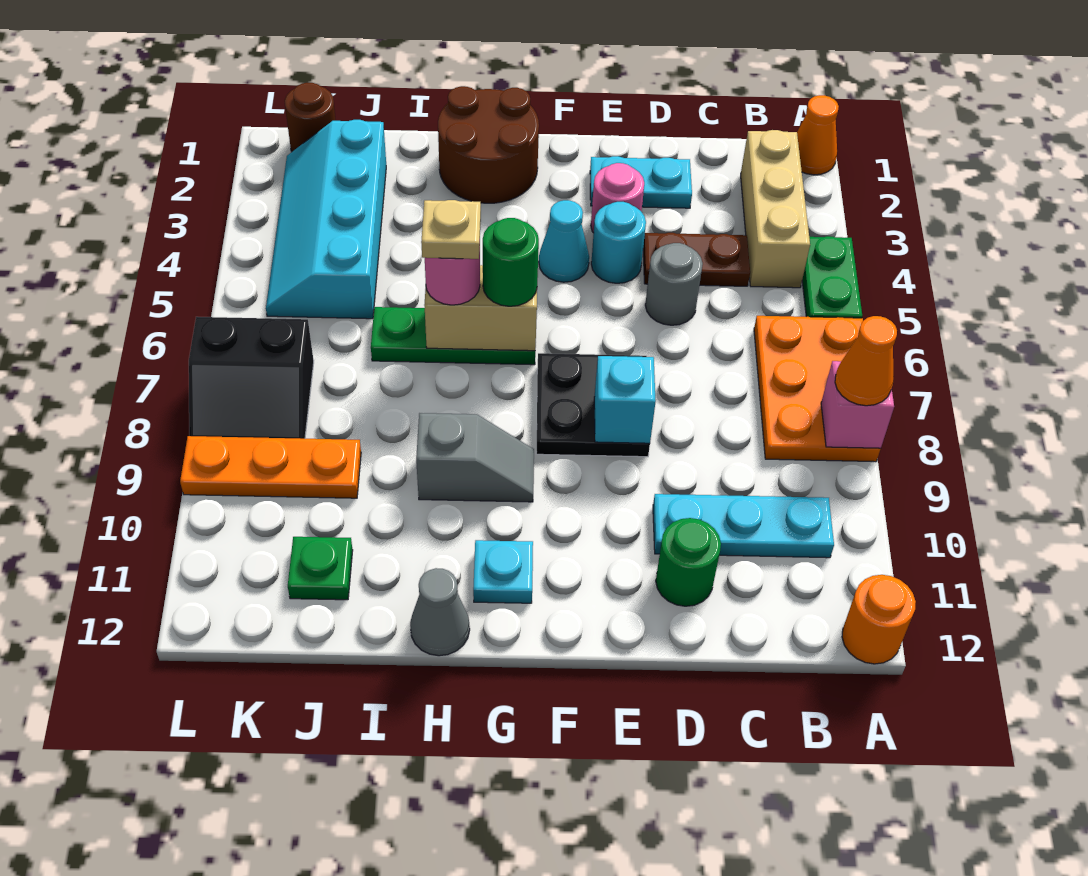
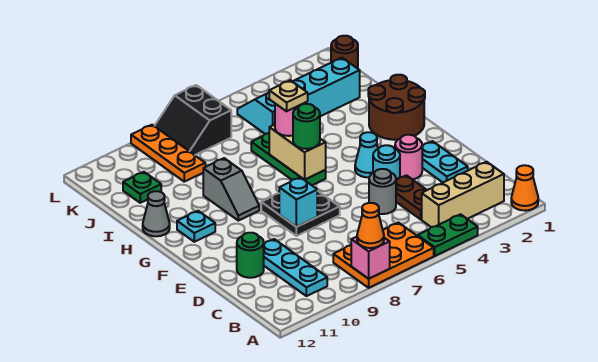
orange round brick A12 level 1 -> none

